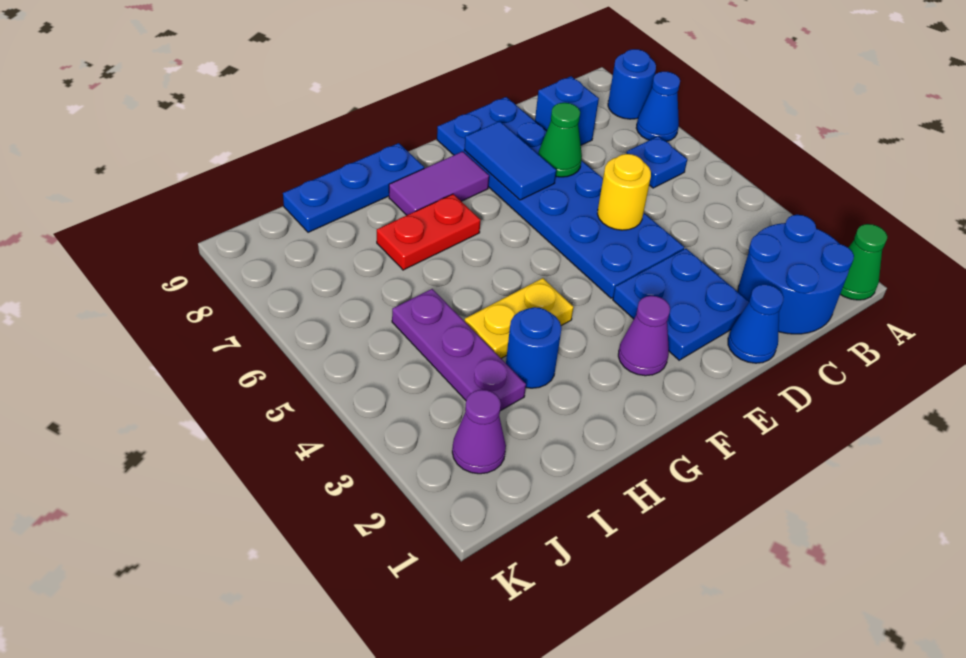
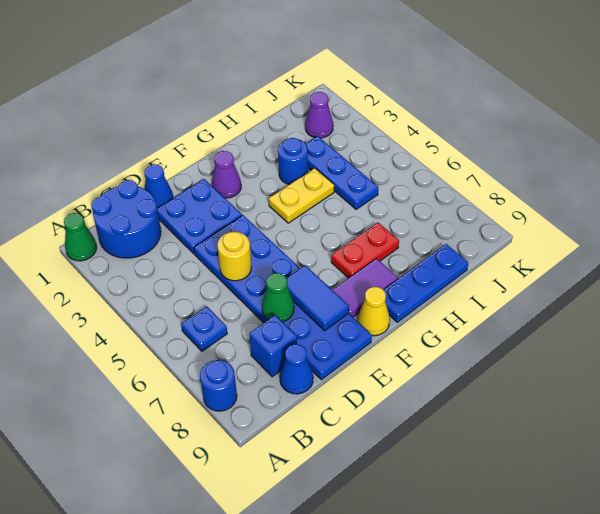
blue cone A7 level 1 -> blue cone C9 level 1
none -> yellow cone F9 level 1
purple plate I3:I5 level 1 -> blue plate I3:I5 level 1

